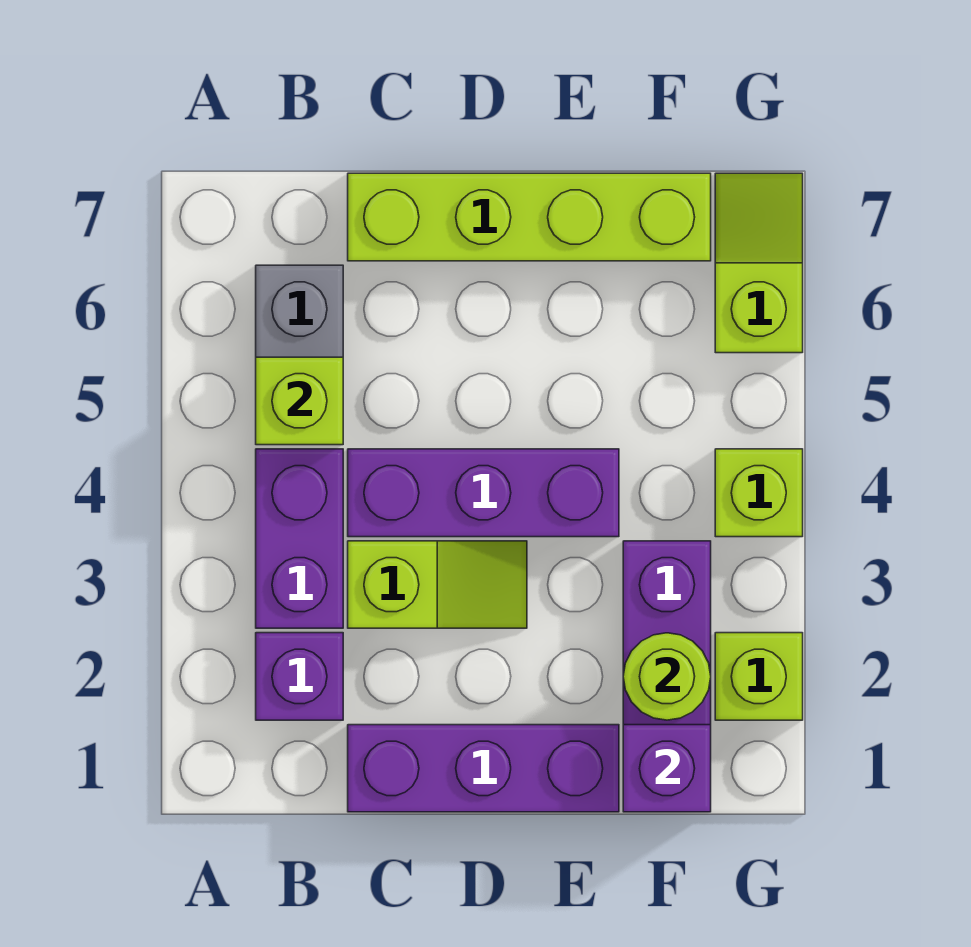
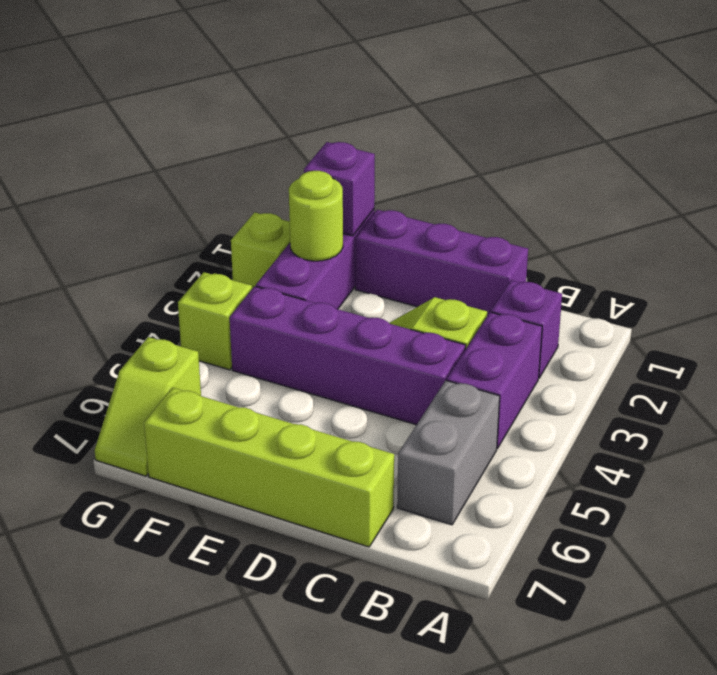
lime brick B5 level 2 -> none
purple brick C4:E4 level 1 -> purple brick C4:F4 level 1

